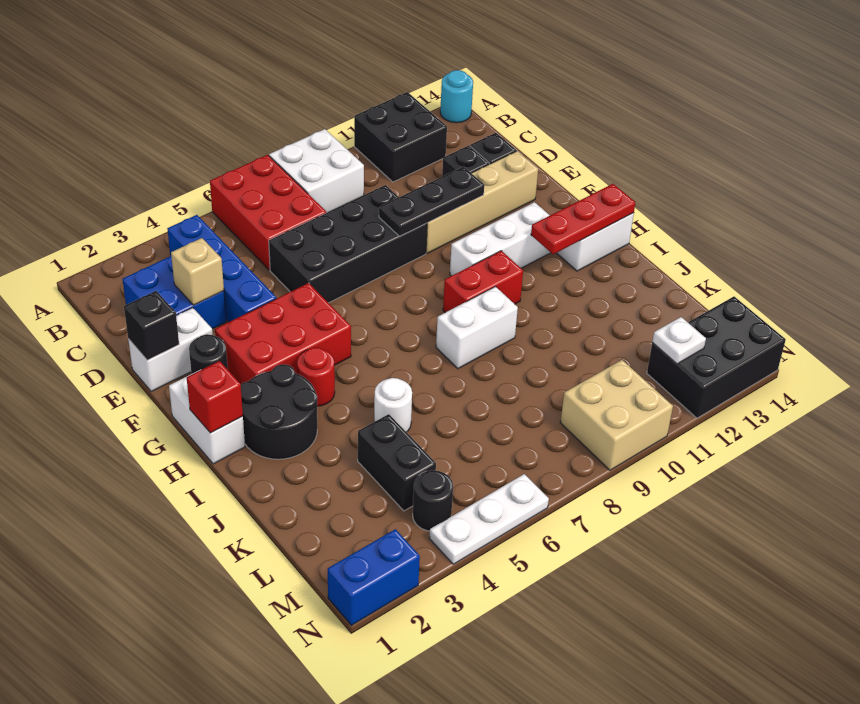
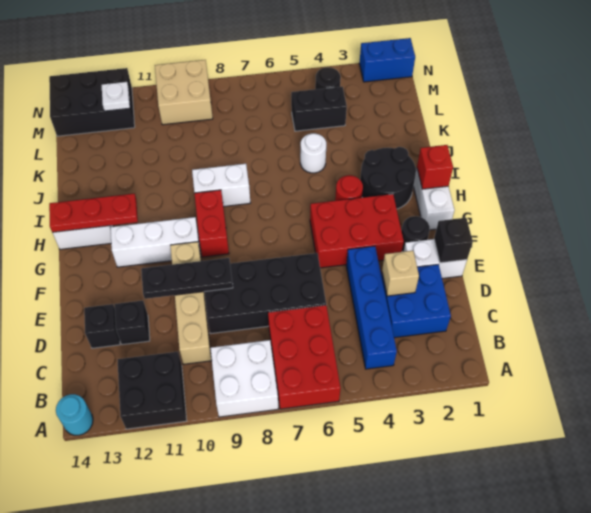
tan brick E10:E13 level 1 -> tan brick C10:F10 level 1
red brick H9:H10 level 1 -> red brick G9:H9 level 1
black brick K4:L4 level 1 -> black brick L4:L5 level 1
white plate N4:N6 level 1 -> none

